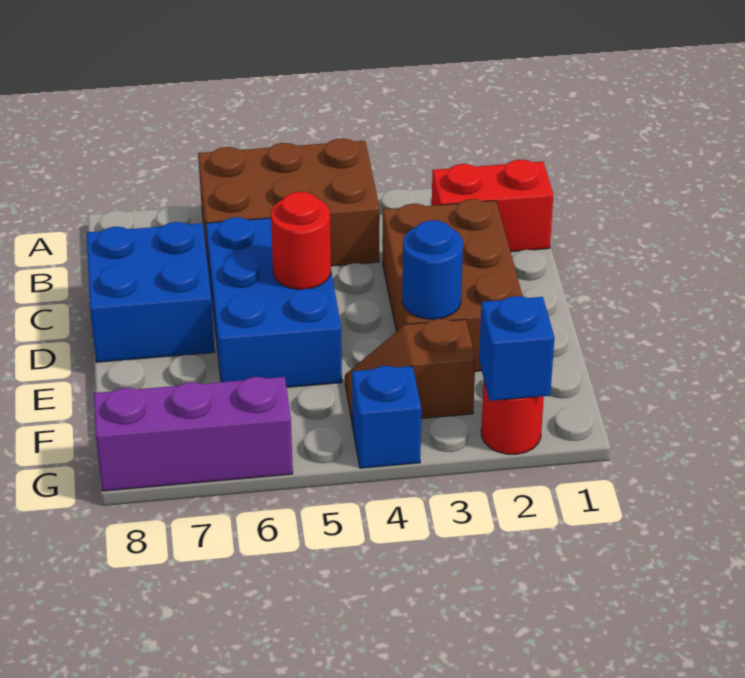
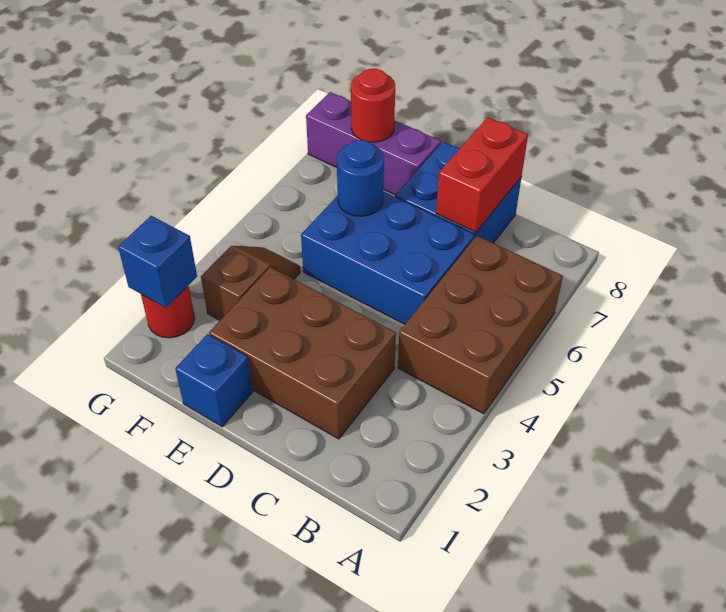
red brick B1:B2 level 1 -> red brick C7:C8 level 2
red round brick D5 level 2 -> red round brick F8 level 2
blue round brick E3 level 2 -> blue round brick E6 level 2
blue brick G4 level 1 -> blue brick E1 level 1
purple brick G6:G8 level 1 -> purple brick E8:G8 level 1

